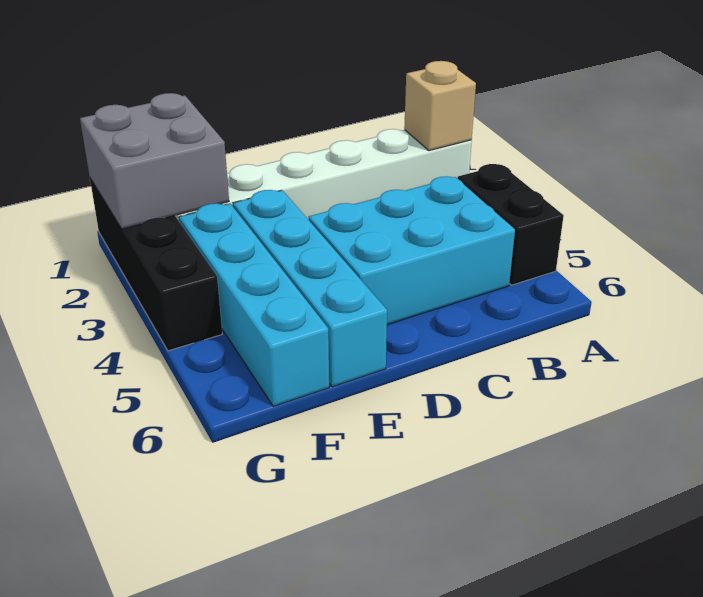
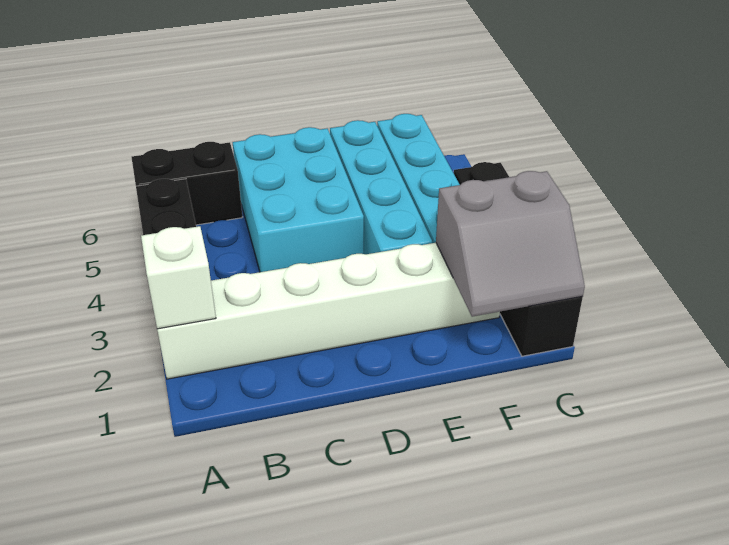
tan brick A2 level 2 -> white brick A2 level 2
none -> black brick A6:B6 level 1
cyan brick B4:D5 level 1 -> cyan brick C4:D6 level 1
grey brick F1:G2 level 2 -> grey slope F1:G2 level 2 top 2

